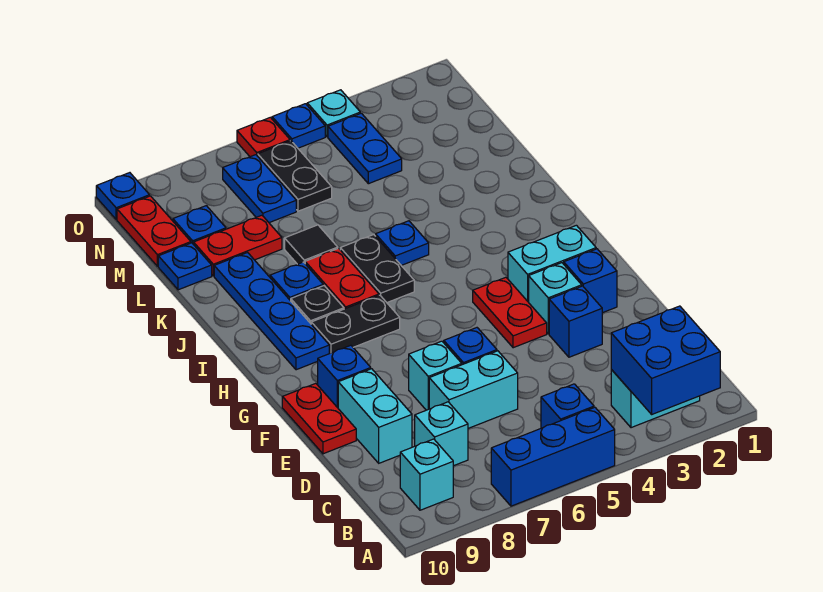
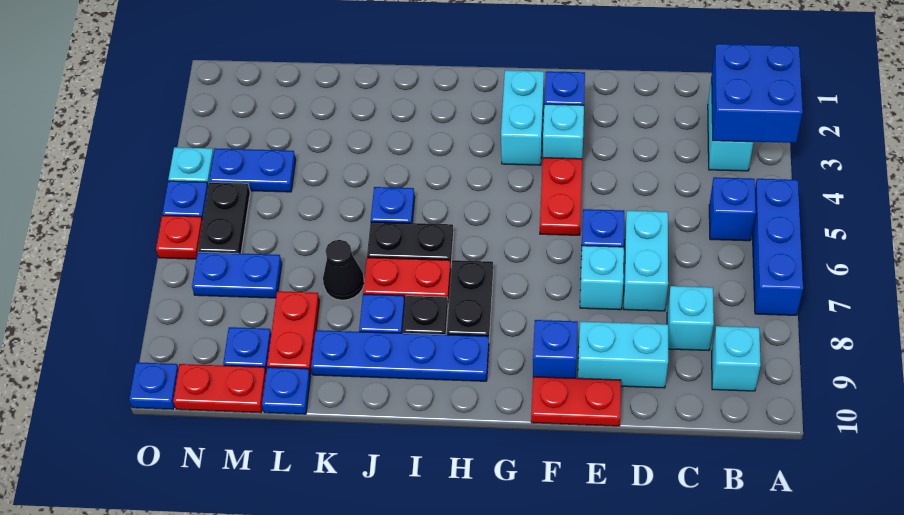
blue brick E3 level 1 -> none
red plate F4:G4 level 1 -> red plate F4:F5 level 1
black tile K7 level 1 -> black cone K7 level 1
black plate M6:N6 level 1 -> black plate N5:N6 level 1

